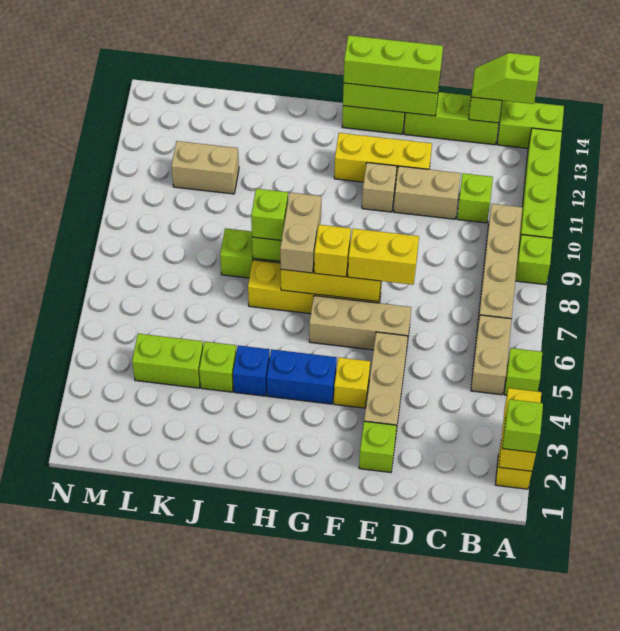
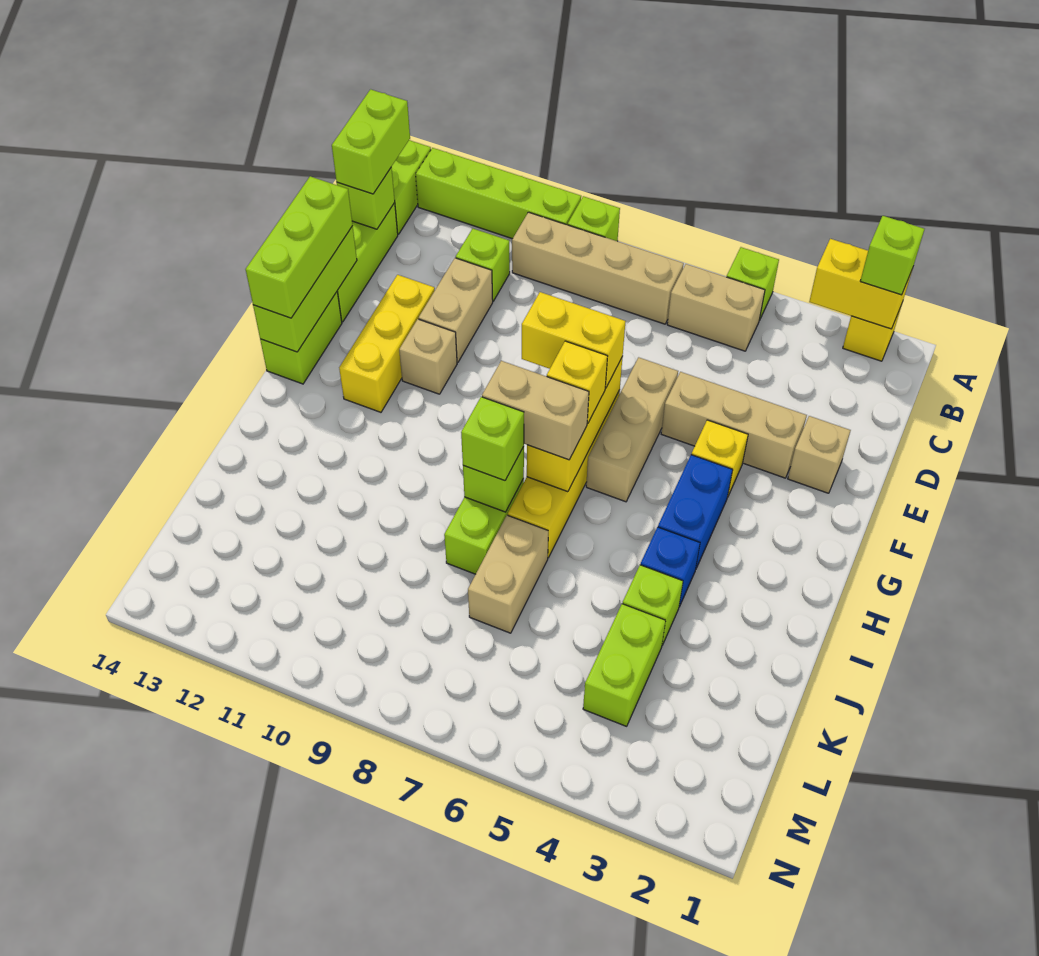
lime slope B14:C14 level 3 top B -> lime brick B14:C14 level 3
lime brick E2 level 1 -> tan brick E2 level 1
yellow brick E7:F7 level 3 -> yellow brick F7:F8 level 3
tan brick K11:L11 level 1 -> tan brick J7:K7 level 1

